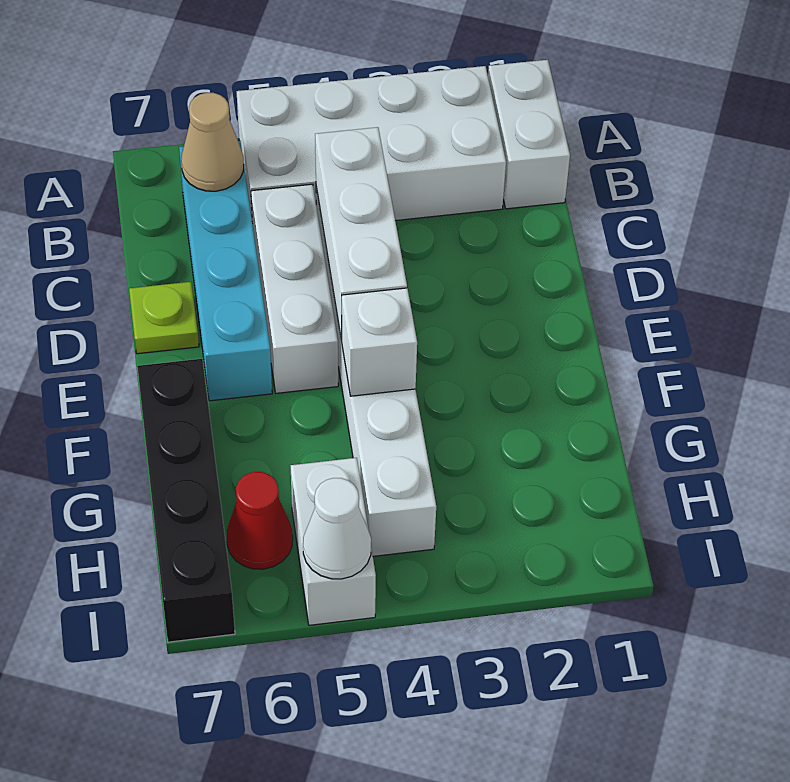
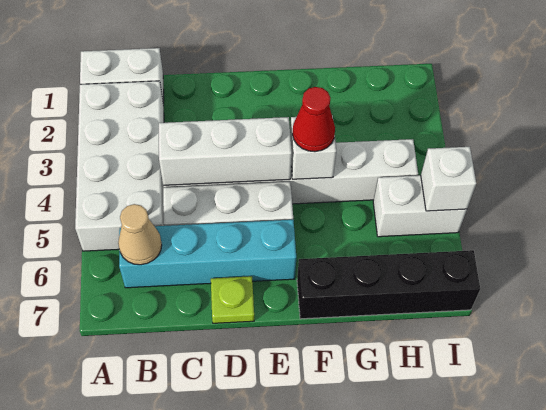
red cone H6 level 1 -> red cone F4 level 3
white cone I5 level 2 -> white brick I5 level 2

